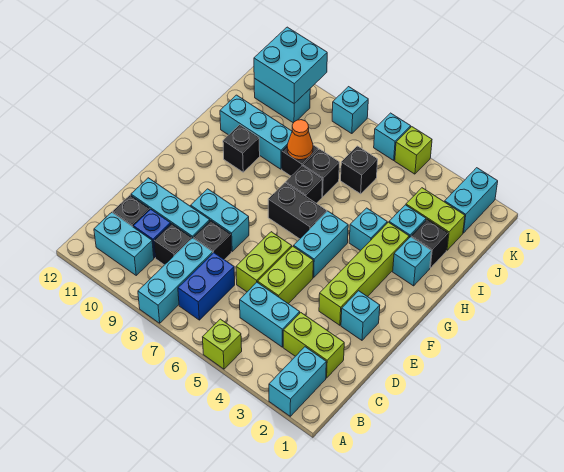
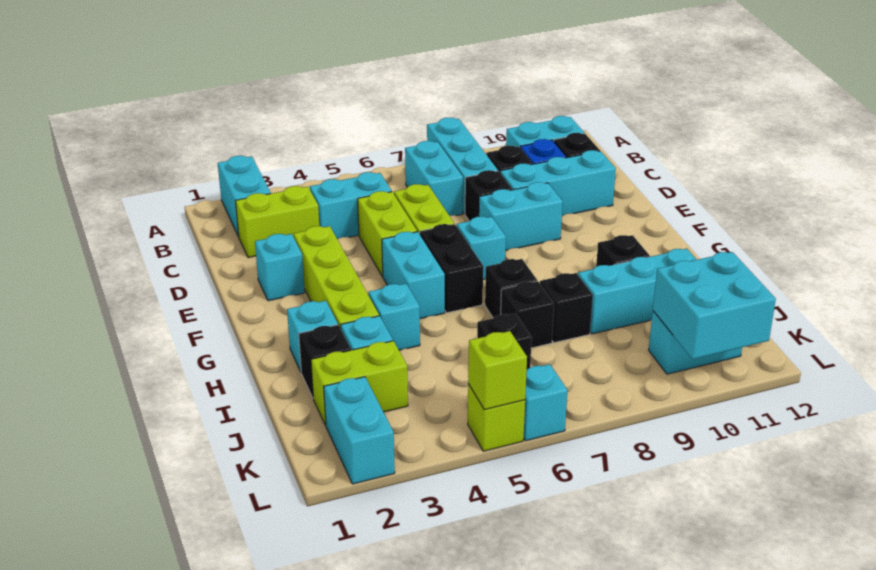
lime brick A5 level 1 -> lime brick L5 level 2
blue brick B7:C7 level 1 -> cyan brick B7:C7 level 1
black brick G6:G7 level 1 -> black brick F6:G6 level 1
orange cone I8 level 2 -> none
cyan brick L8 level 1 -> cyan brick F7 level 1

